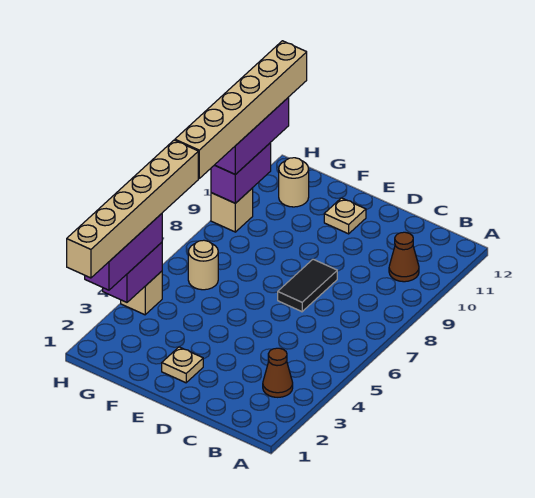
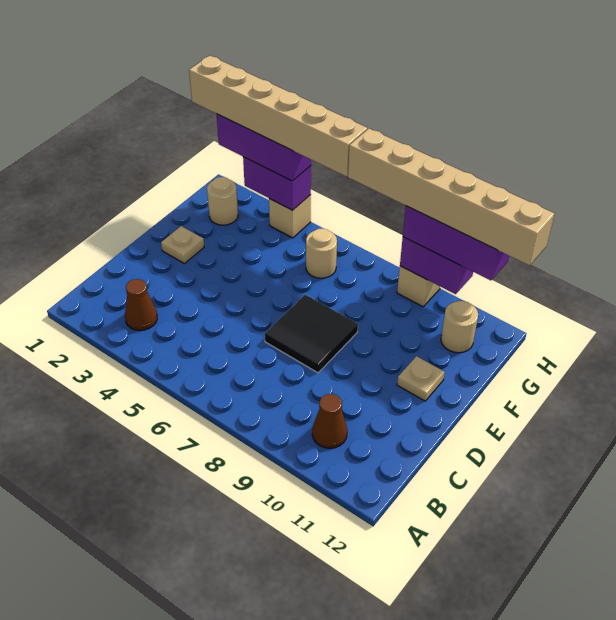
black tile D7:D8 level 1 -> black tile D7:E8 level 1
none -> tan round brick G2 level 1

